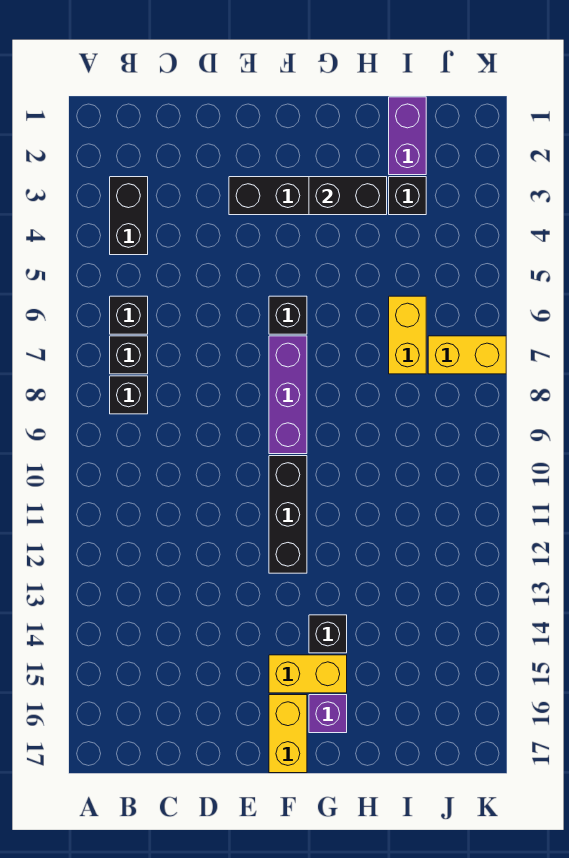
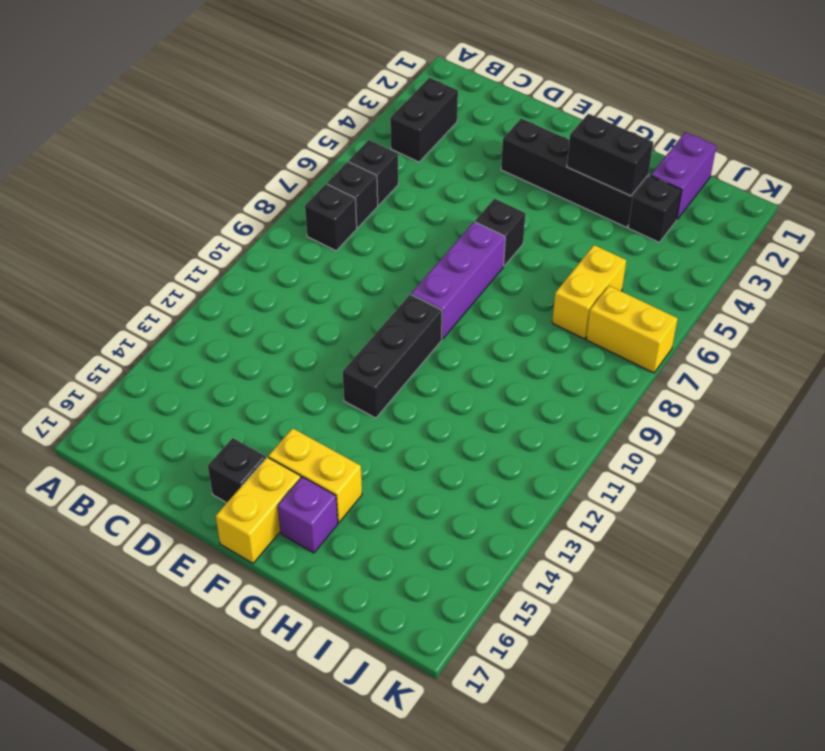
black brick G14 level 1 -> black brick E16 level 1

